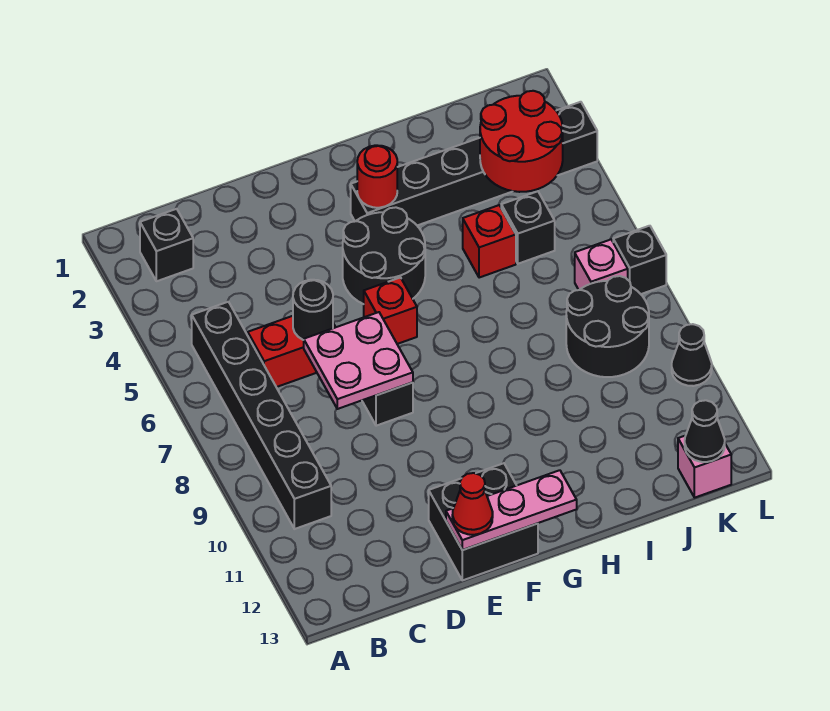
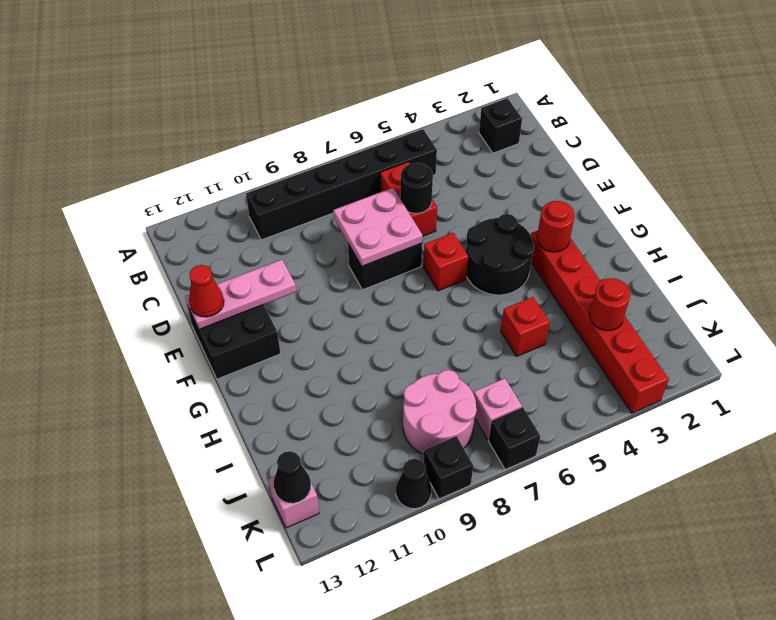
pink plate E13:G13 level 2 -> pink plate E11:E13 level 2
black brick G3:L3 level 1 -> red brick G3:L3 level 1
red round brick J3:K4 level 2 -> red round brick J3 level 2
black brick J5 level 1 -> black brick L9 level 1
black round brick J8:K9 level 1 -> pink round brick J8:K9 level 1

